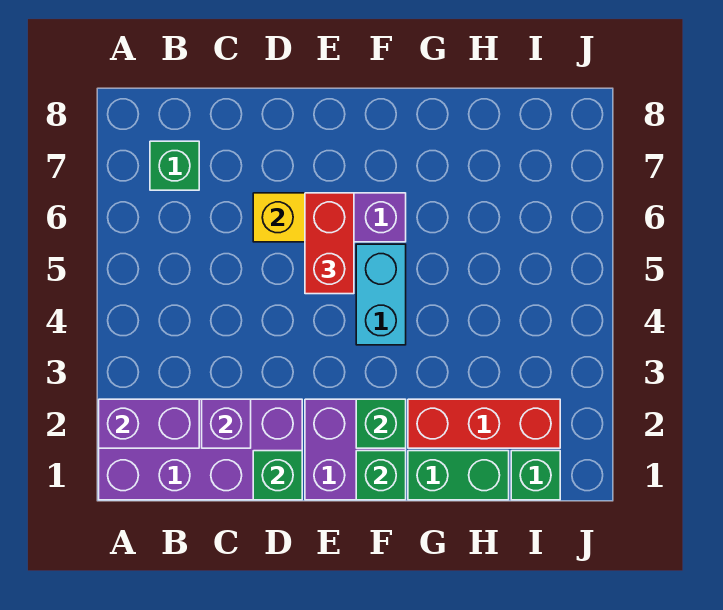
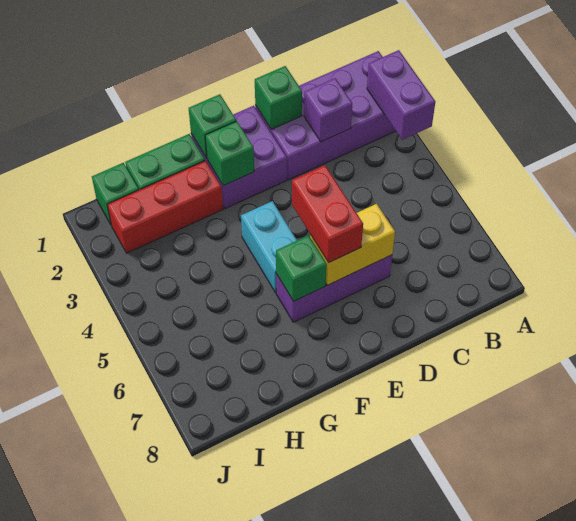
purple brick A2:B2 level 2 -> purple brick A2:A3 level 2
green brick B7 level 1 -> green brick F6 level 2

